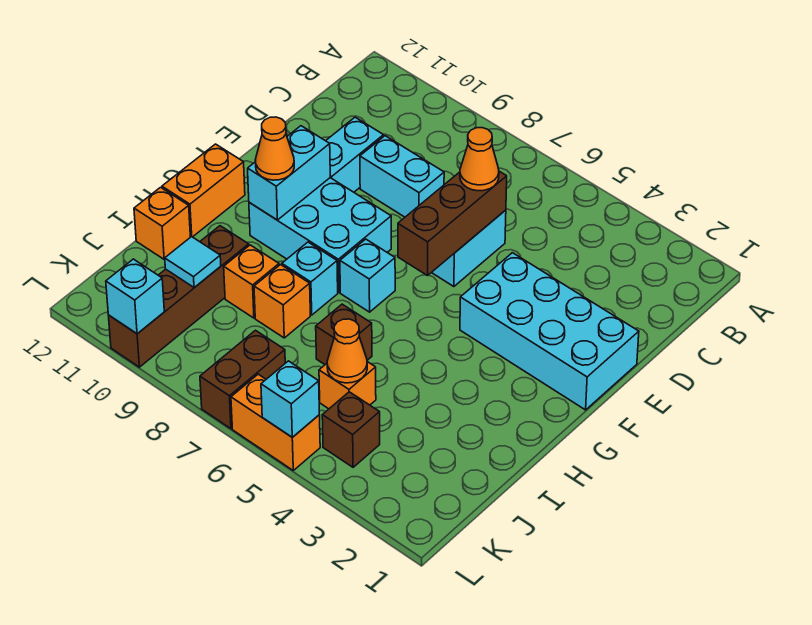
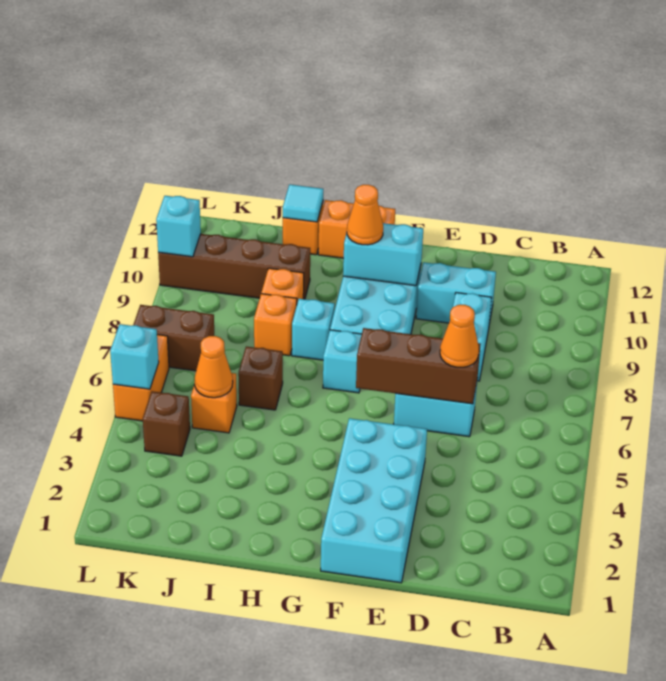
cyan tile J10 level 2 -> cyan tile I12 level 2

